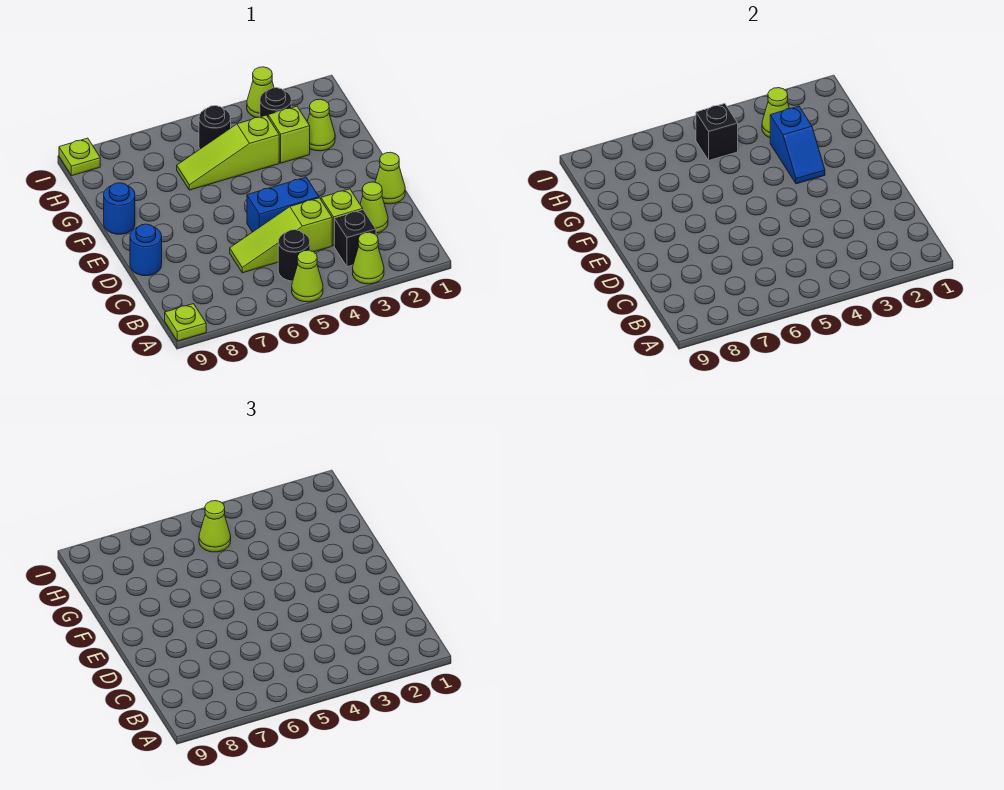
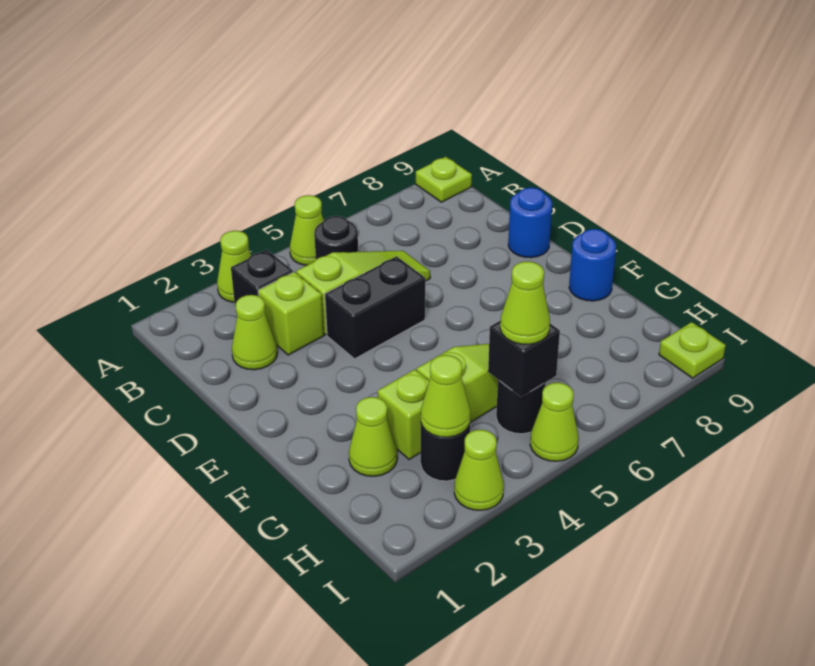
lime cone D1 level 1 -> lime cone I5 level 1
blue brick D4:D5 level 1 -> black brick D4:D5 level 1
blue slope F3:G3 level 2 top G -> none

